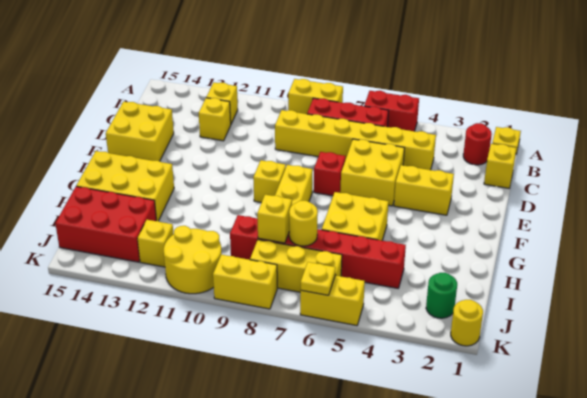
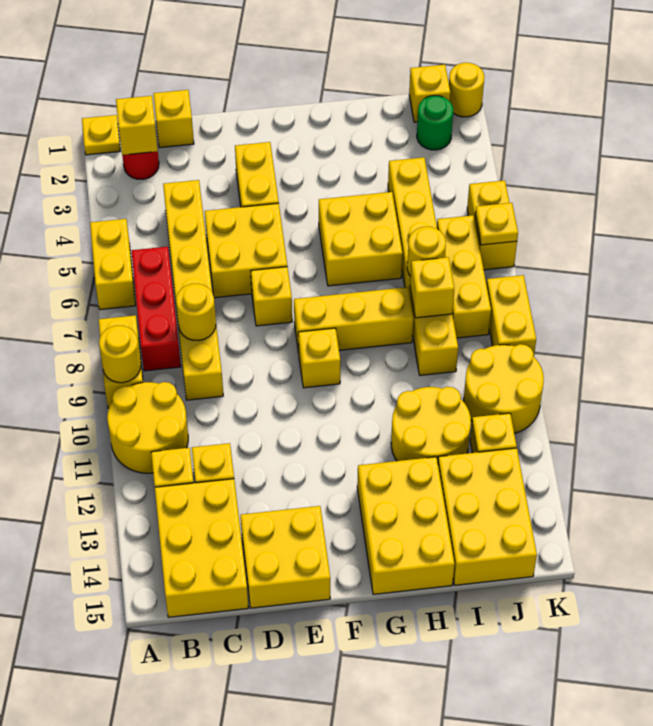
red brick A5:A6 level 1 -> yellow brick A5:A6 level 1
none -> yellow round brick A9 level 2
none -> yellow round brick A10:B11 level 1
none -> yellow brick B2 level 2
none -> yellow brick B13:C15 level 1
none -> yellow round brick C8 level 2
red brick E7 level 1 -> yellow brick E7 level 1
none -> yellow round brick H11:I12 level 1
red brick I4:I9 level 1 -> yellow brick I4:I9 level 1
red brick I13:J15 level 1 -> yellow brick I13:J15 level 1
none -> yellow brick J1 level 1

